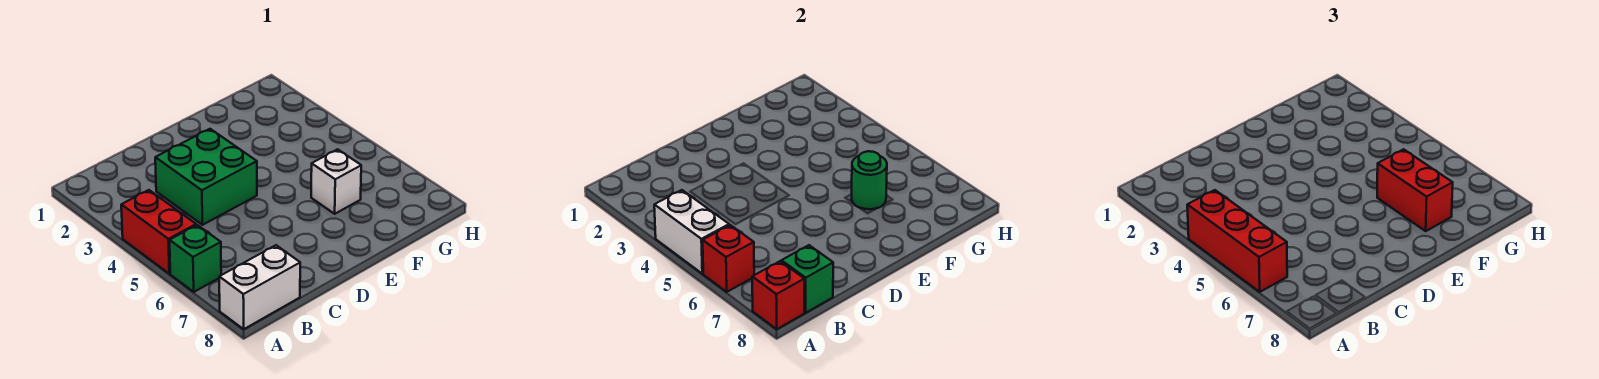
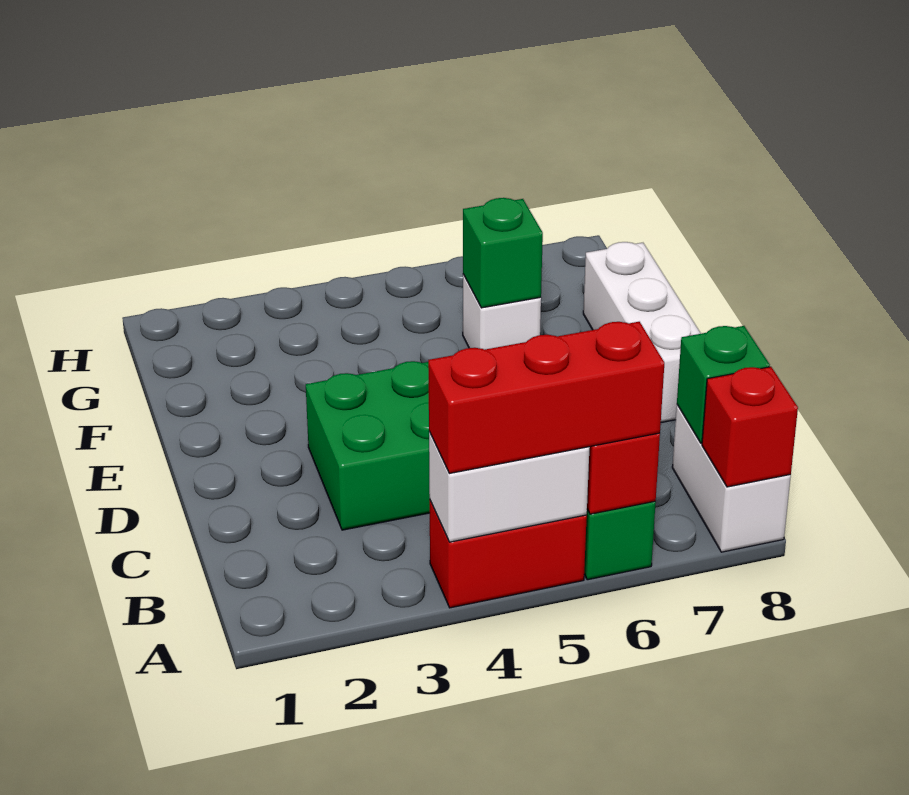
none -> white brick D8:F8 level 1
green round brick F6 level 2 -> green brick F6 level 2
red brick F6:F7 level 3 -> none

